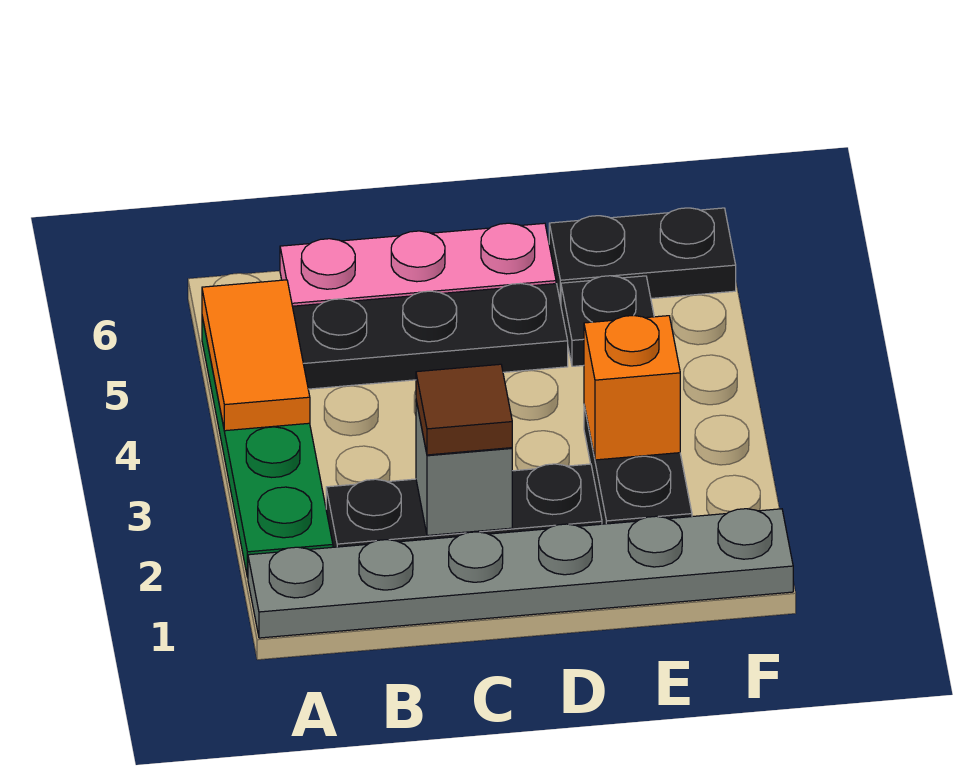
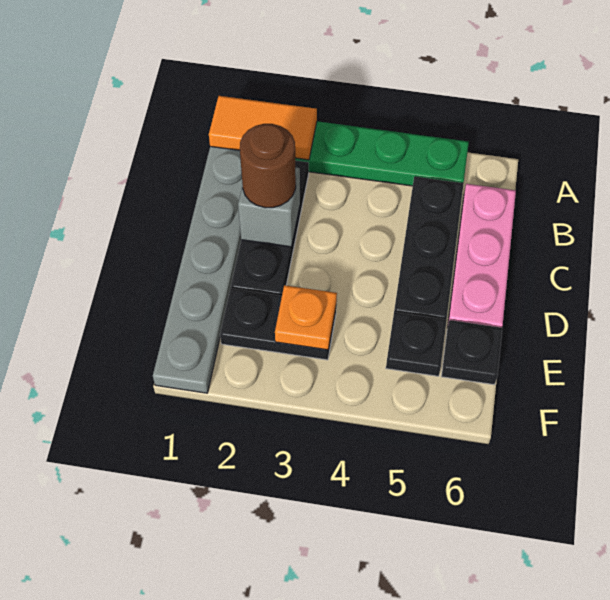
orange tile A4:A5 level 2 -> orange tile A1:A2 level 2
brown tile C2 level 3 -> brown round brick C2 level 3
orange brick E3 level 2 -> orange plate E3 level 2
black plate E6:F6 level 1 -> black plate E6 level 1

